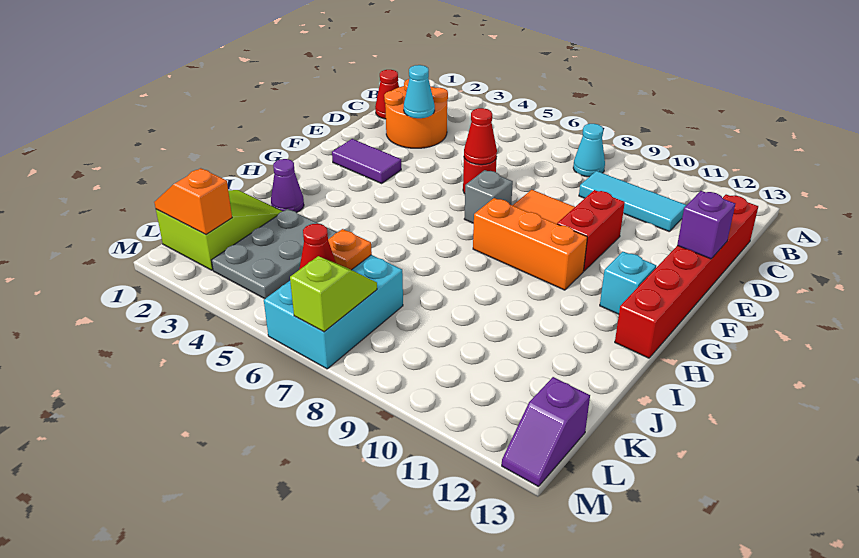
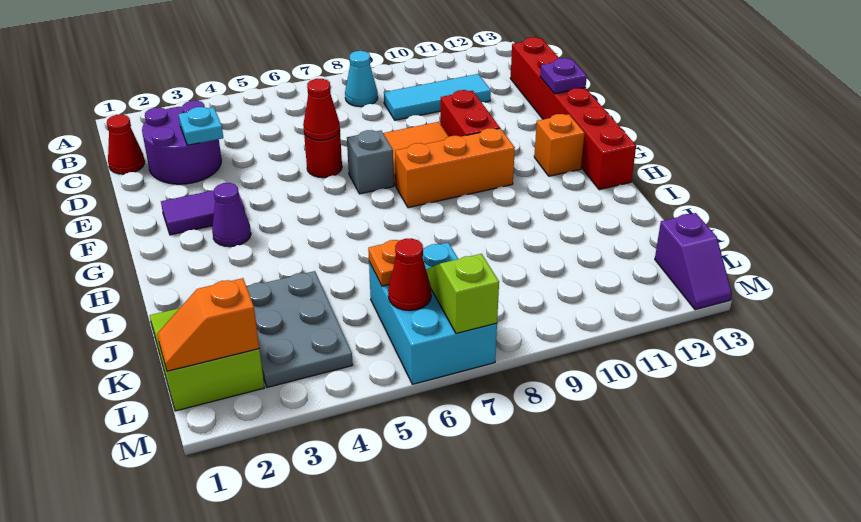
orange round brick C2:D3 level 1 -> purple round brick C2:D3 level 1
cyan cone D3 level 2 -> cyan plate D3 level 2
purple brick E13 level 2 -> purple plate E13 level 2
cyan brick G12 level 1 -> orange brick G12 level 1
purple cone I2 level 1 -> purple cone G3 level 1

